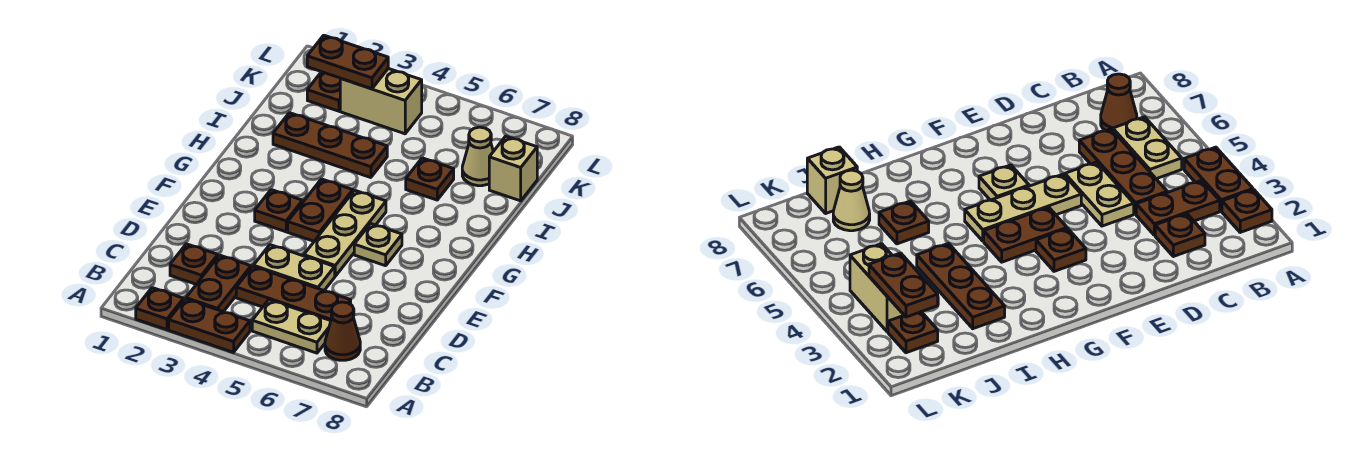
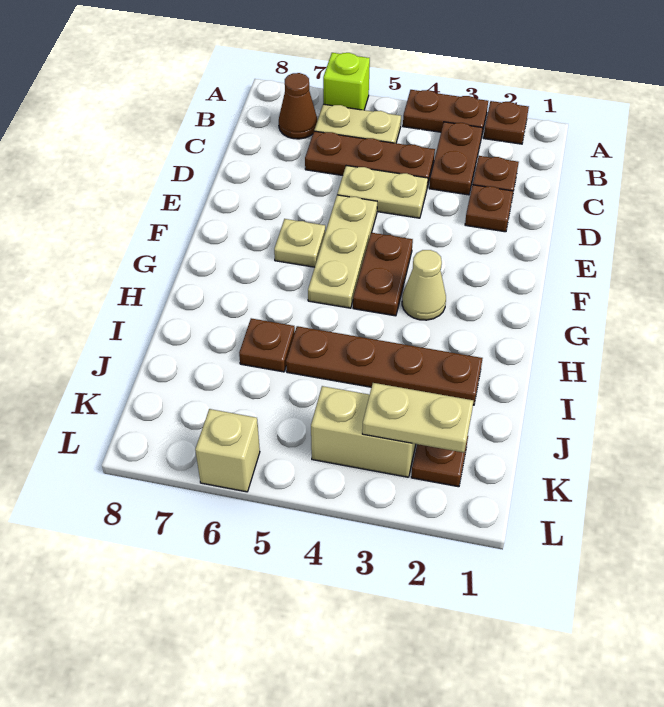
none -> lime brick A6 level 1
brown plate F3 level 1 -> brown plate D2 level 1
brown plate I2:I4 level 1 -> brown plate I2:I5 level 1
tan cone J7 level 1 -> tan cone G3 level 1
tan brick J8 level 1 -> tan brick L6 level 1
brown plate K2:K3 level 2 -> tan plate K2:K3 level 2

